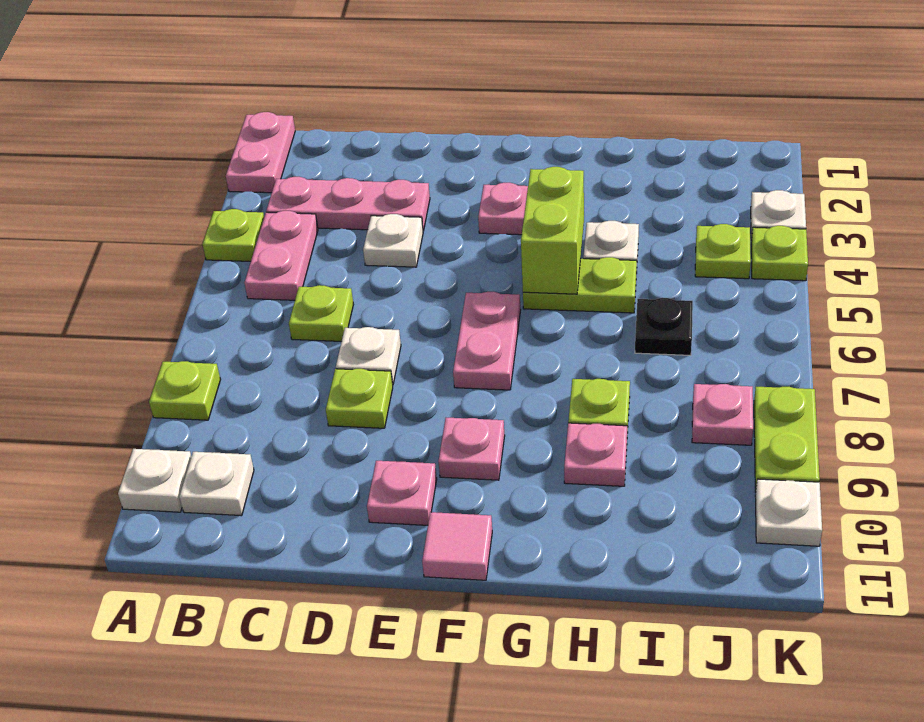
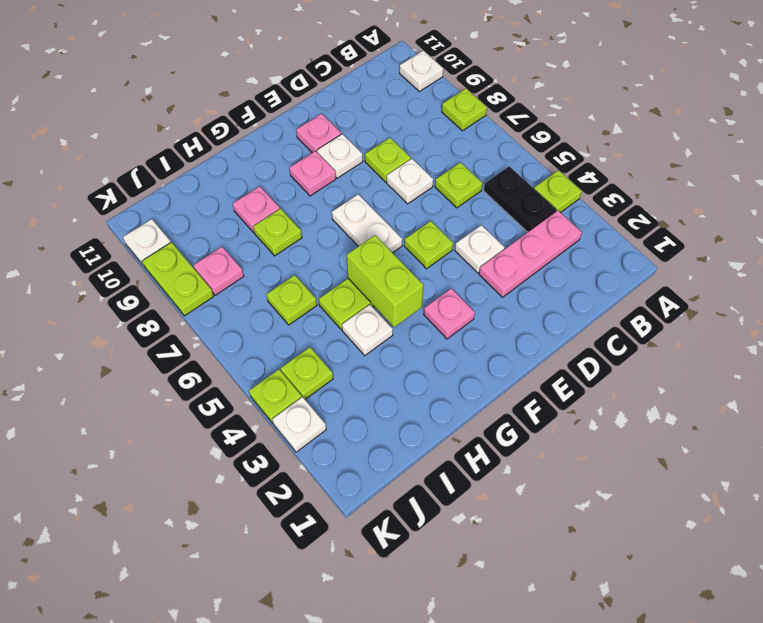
pink plate A1:A2 level 1 -> none
pink plate B4:B5 level 1 -> black plate B4:B5 level 1
white plate B10 level 1 -> white plate E9 level 1
none -> lime plate E5 level 1
pink plate F6:F7 level 1 -> white plate F6:F7 level 1
pink tile F11 level 1 -> none
black plate I6 level 1 -> lime plate I6 level 1

